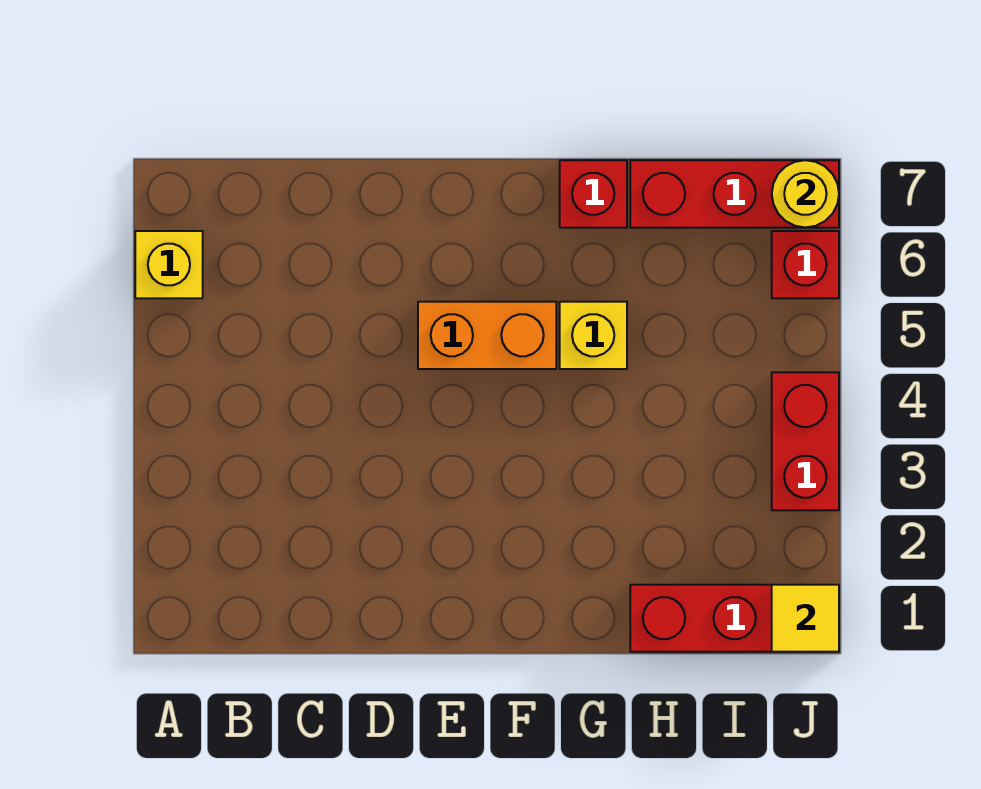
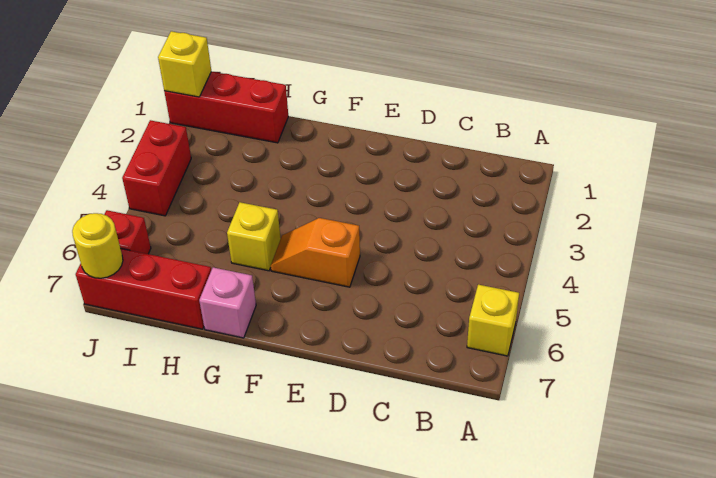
orange brick E5:F5 level 1 -> orange slope E5:F5 level 1 top E
red brick G7 level 1 -> pink brick G7 level 1
yellow tile J1 level 2 -> yellow brick J1 level 2

